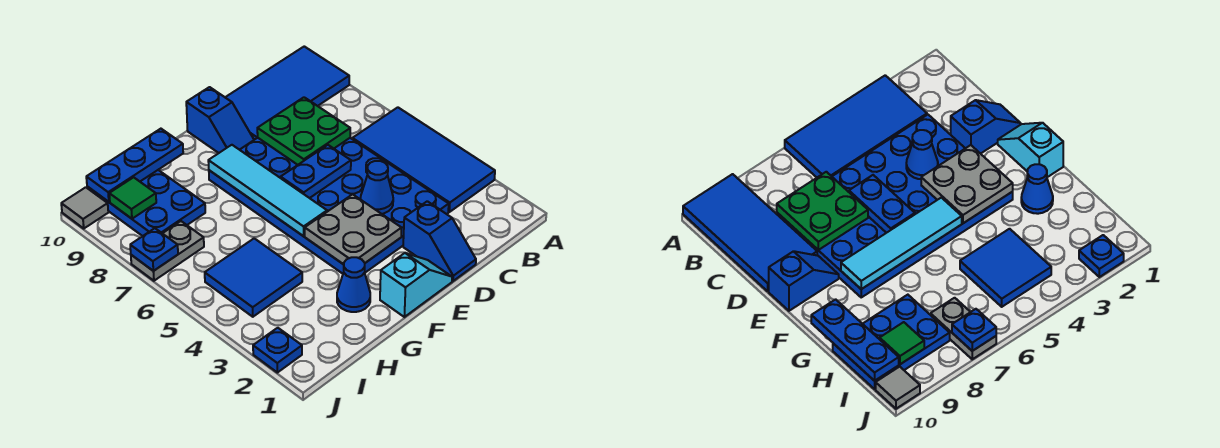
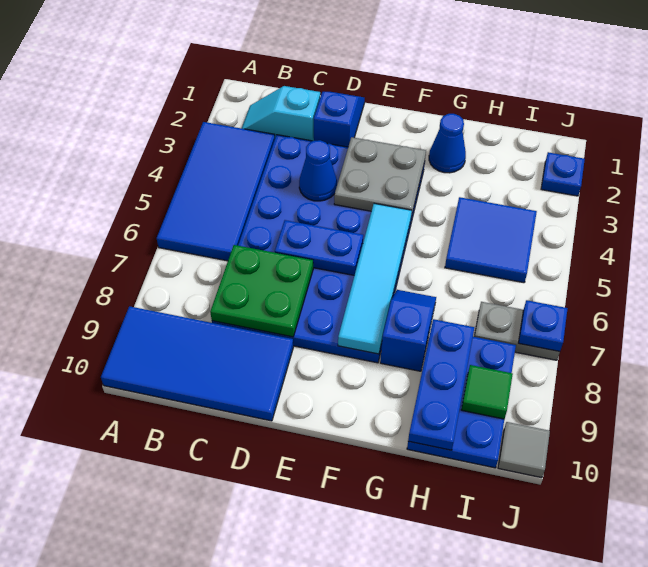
cyan slope E1:F1 level 1 top F -> cyan slope B2:C2 level 1 top C
blue slope E9:E10 level 1 top 10 -> blue slope G7:G8 level 1 top 8
blue plate G10:I10 level 2 -> blue plate H8:H10 level 2

